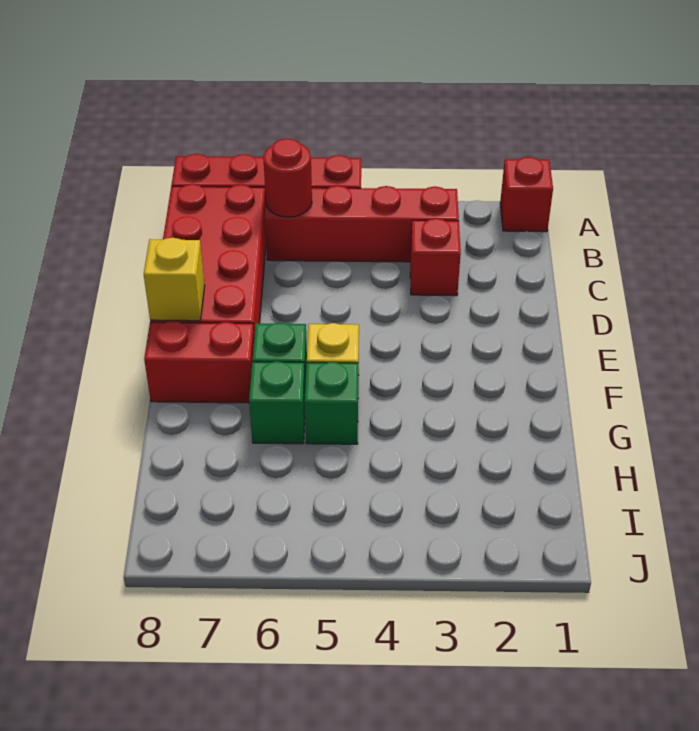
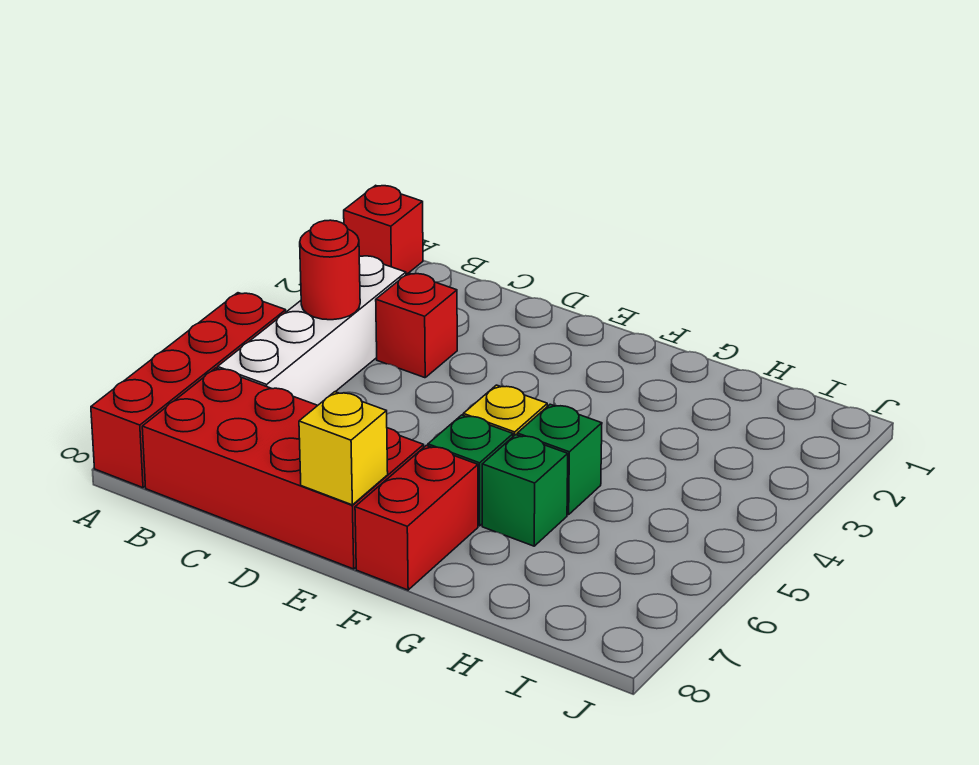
red brick B3:B6 level 1 -> white brick B3:B6 level 1
red round brick B6 level 2 -> red round brick B4 level 2

